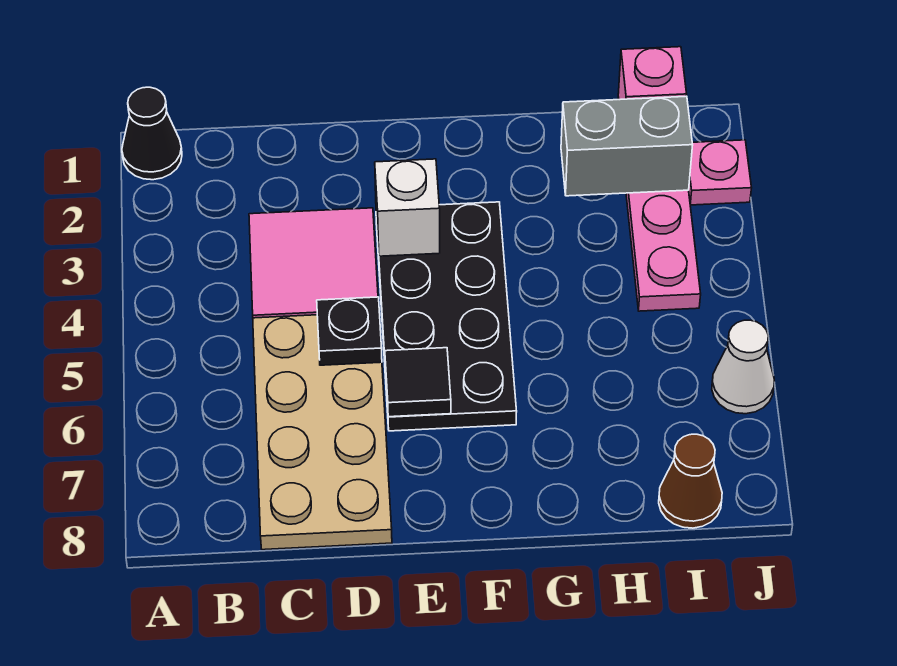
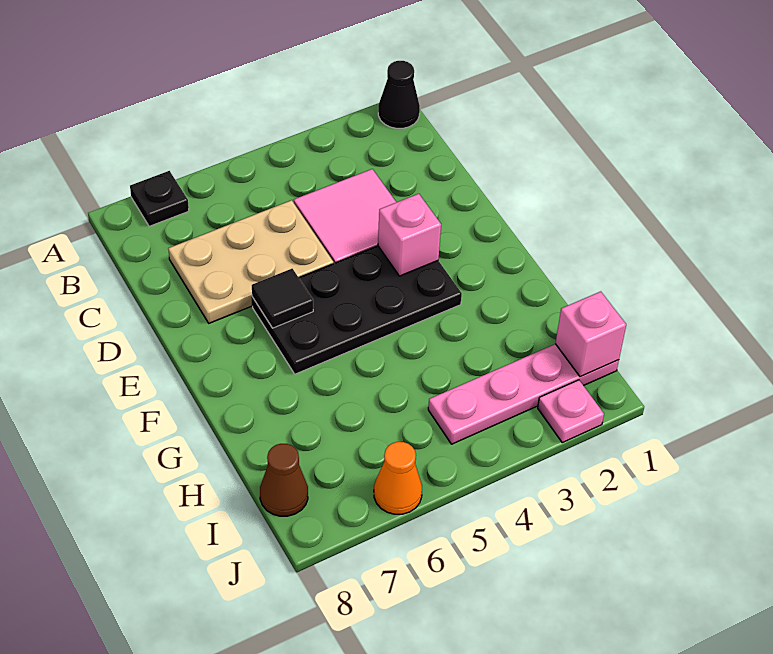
tan plate C5:D8 level 1 -> tan plate C5:D7 level 1
black plate D5 level 2 -> black plate A7 level 1
white brick E3 level 2 -> pink brick E3 level 2
grey brick H2:I2 level 2 -> none
white cone J6 level 1 -> orange cone J6 level 1

